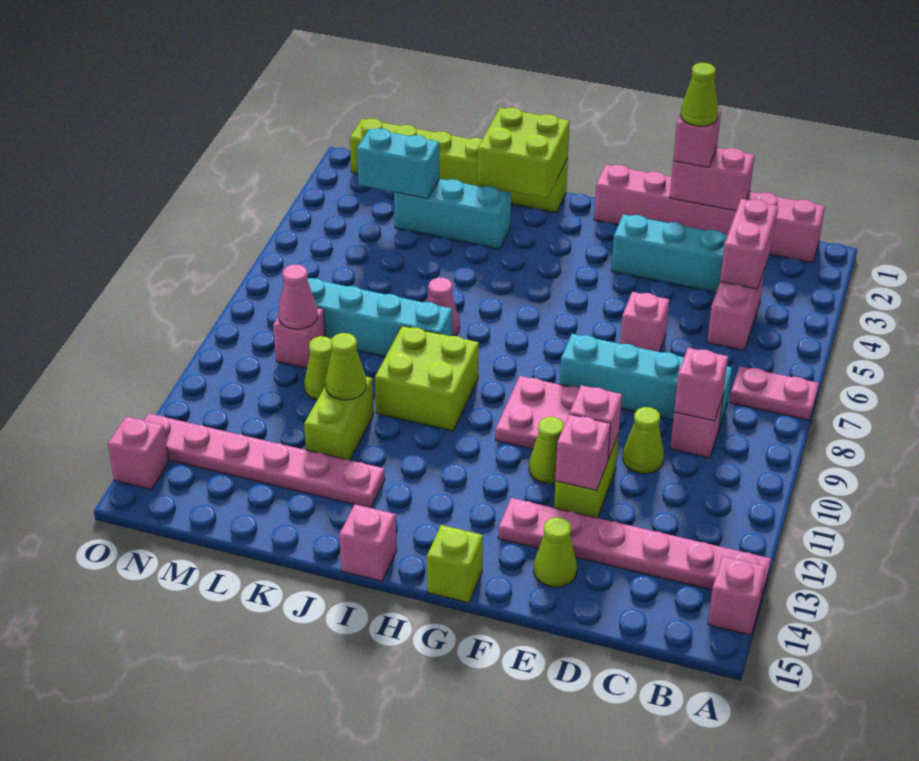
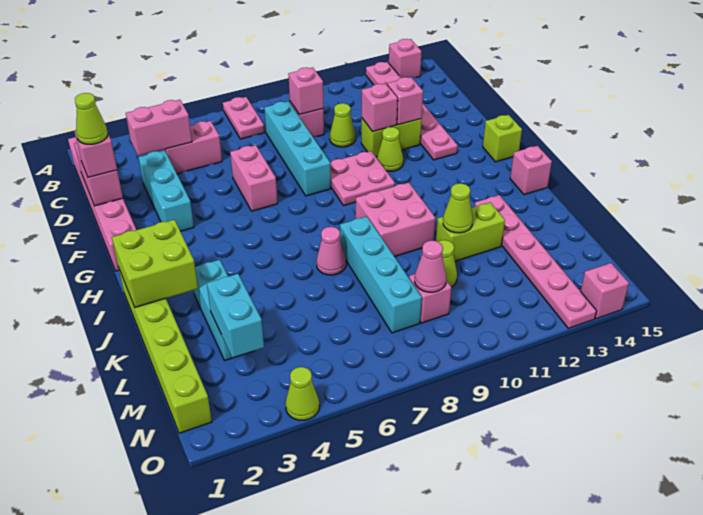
pink brick E6 level 1 -> pink brick E6:F6 level 1
lime cone E14 level 1 -> lime cone O4 level 1
lime brick I9:J10 level 1 -> pink brick I9:J10 level 1

